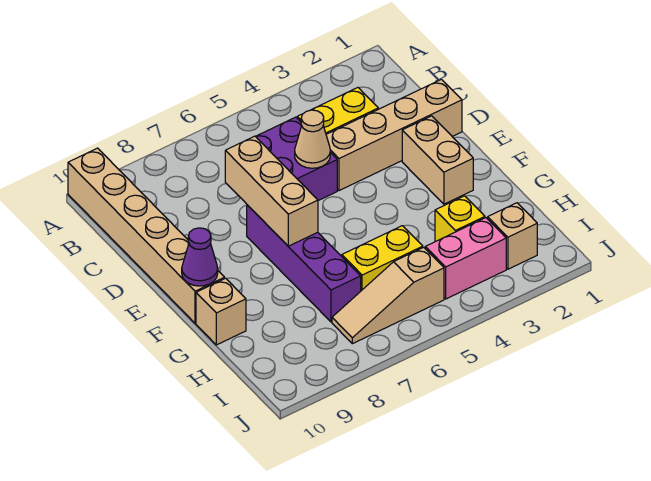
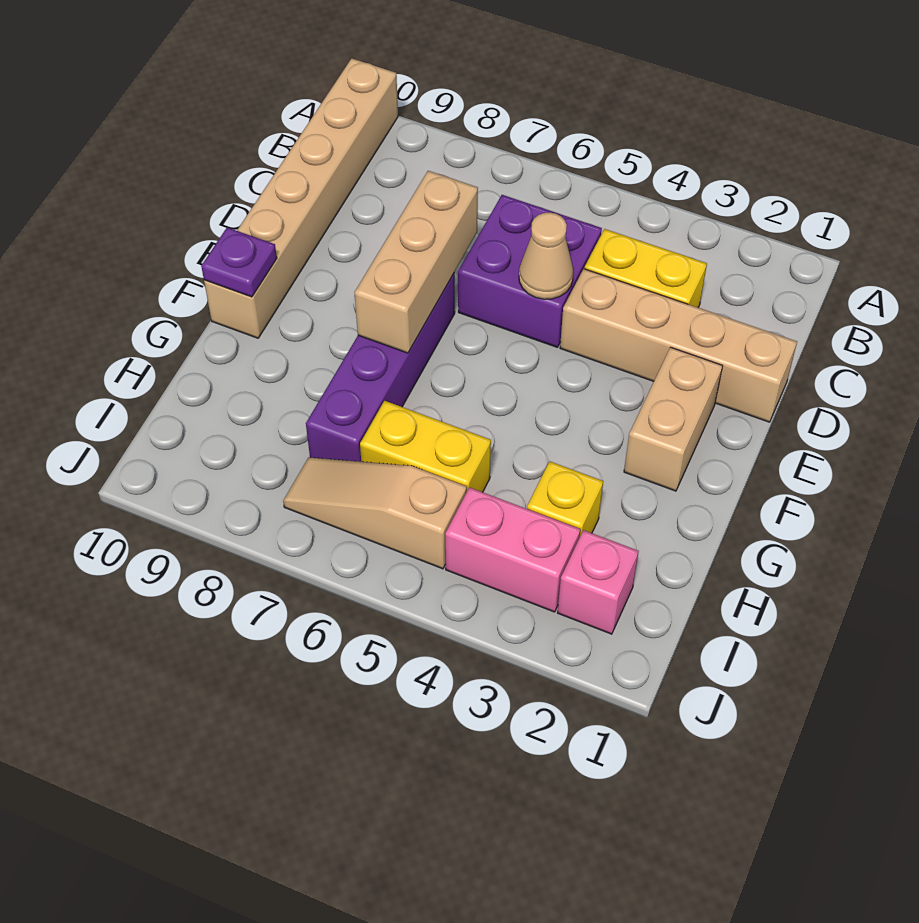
purple cone F10 level 2 -> purple plate F10 level 2
tan brick G10 level 1 -> none
tan brick I2 level 1 -> pink brick I2 level 1

